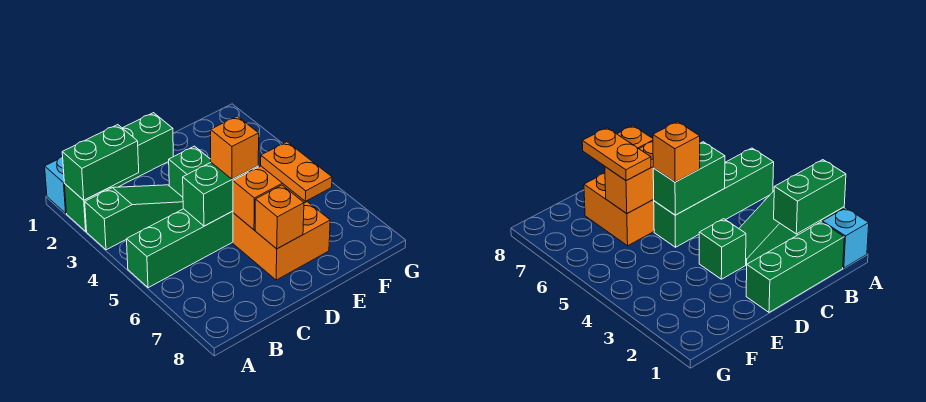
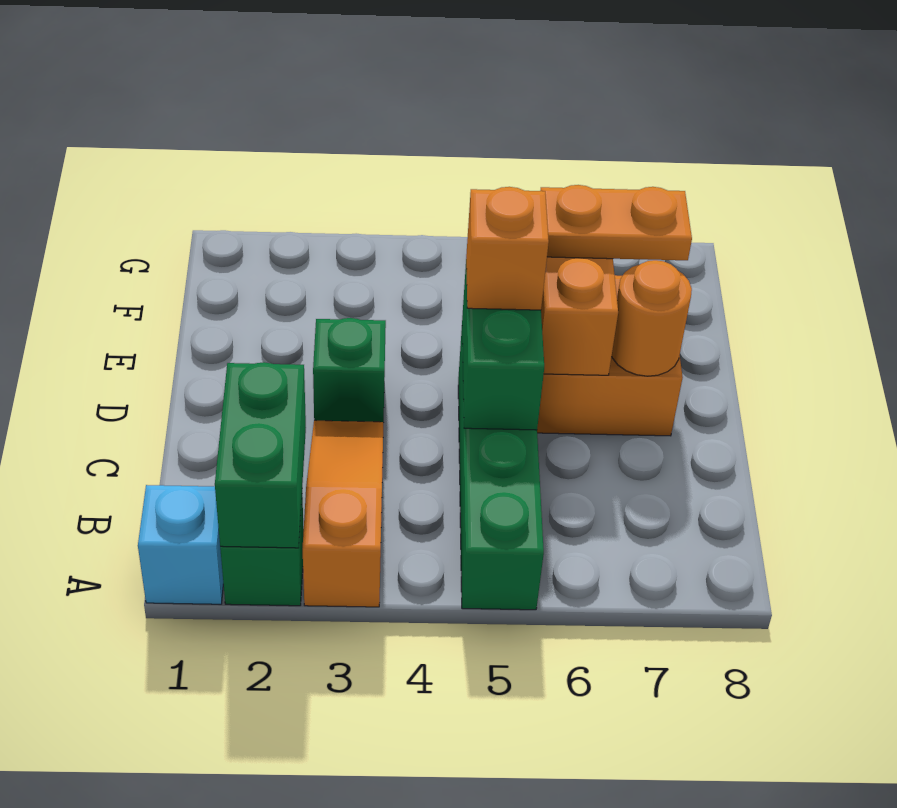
green slope A3:C3 level 1 top A -> orange slope A3:C3 level 1 top A
green brick B1:D1 level 1 -> none
orange brick D7 level 2 -> orange round brick D7 level 2

